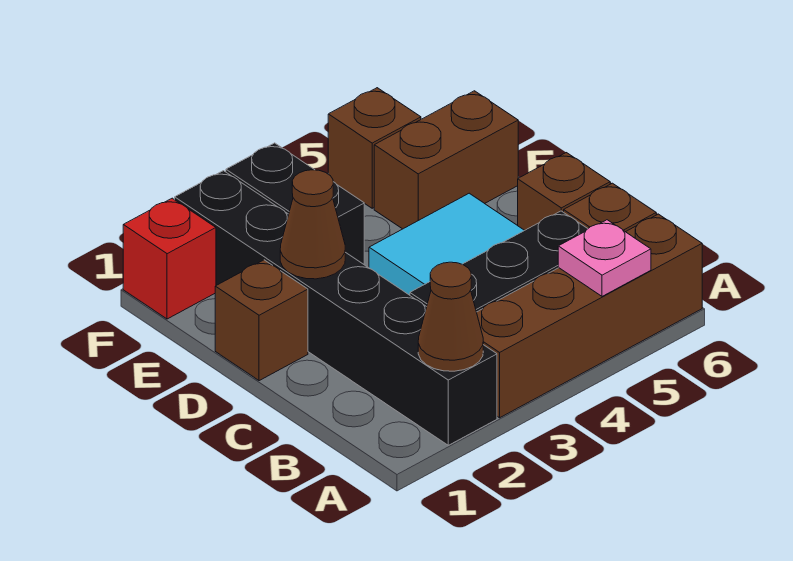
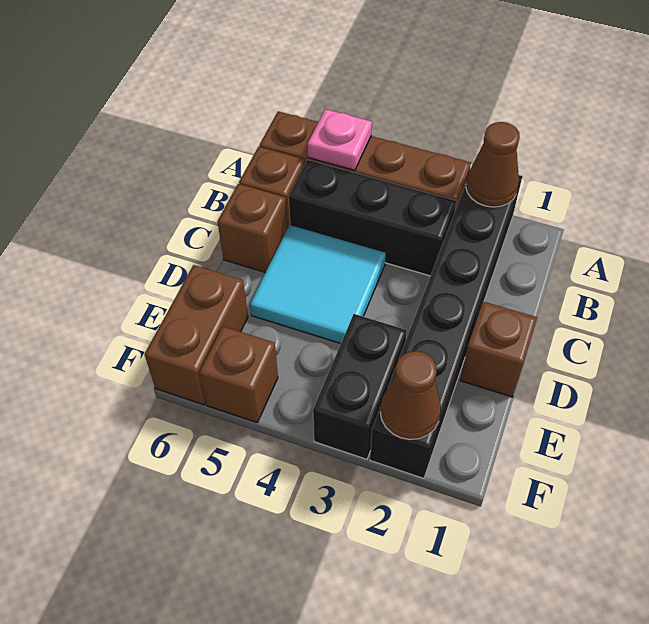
brown cone D2 level 2 -> brown cone F2 level 2
brown brick E5:E6 level 1 -> brown brick E6:F6 level 1
red brick F1 level 1 -> none

